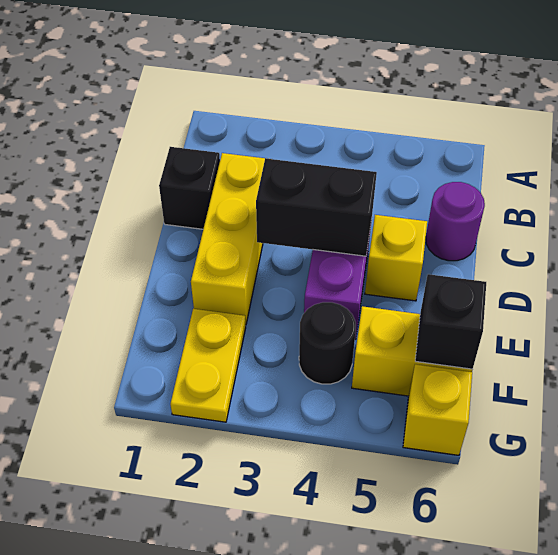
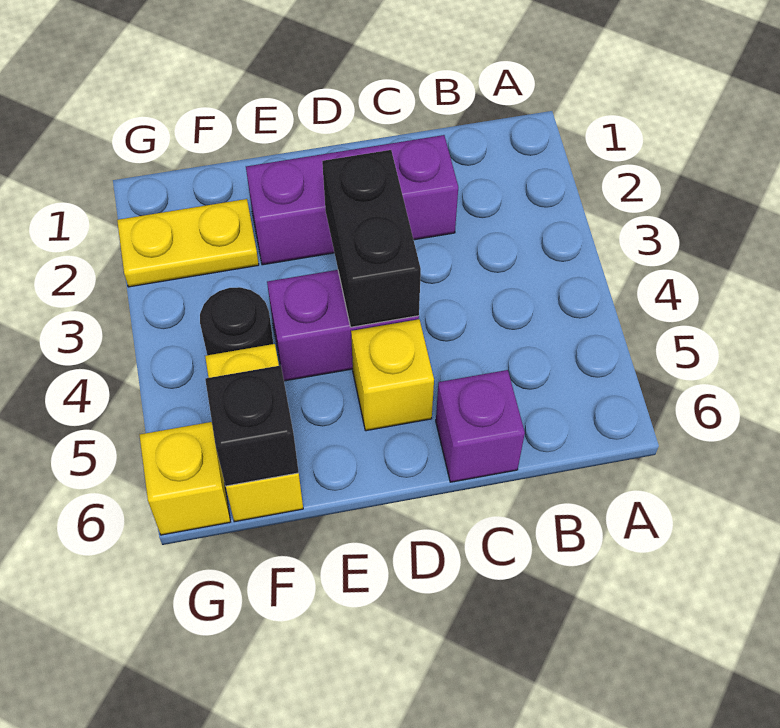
black brick C1 level 1 -> none
yellow brick C2:E2 level 1 -> purple brick C2:E2 level 1
purple round brick C6 level 1 -> purple brick C6 level 1

